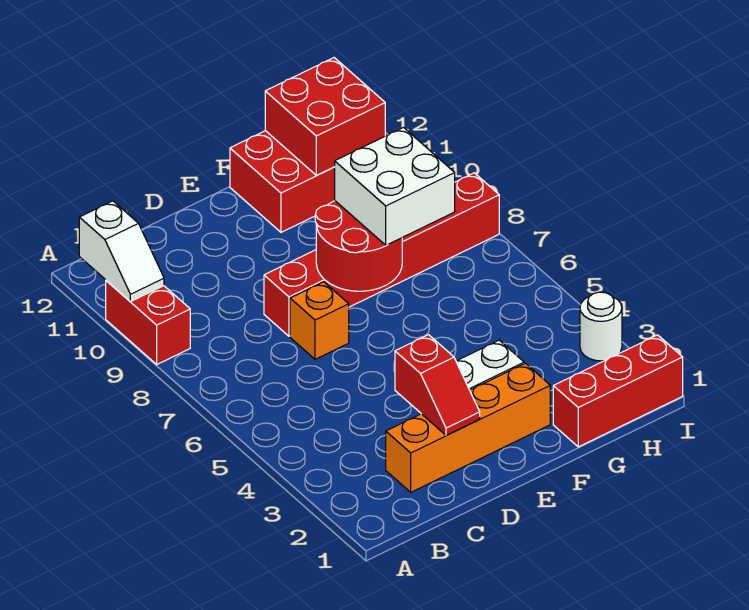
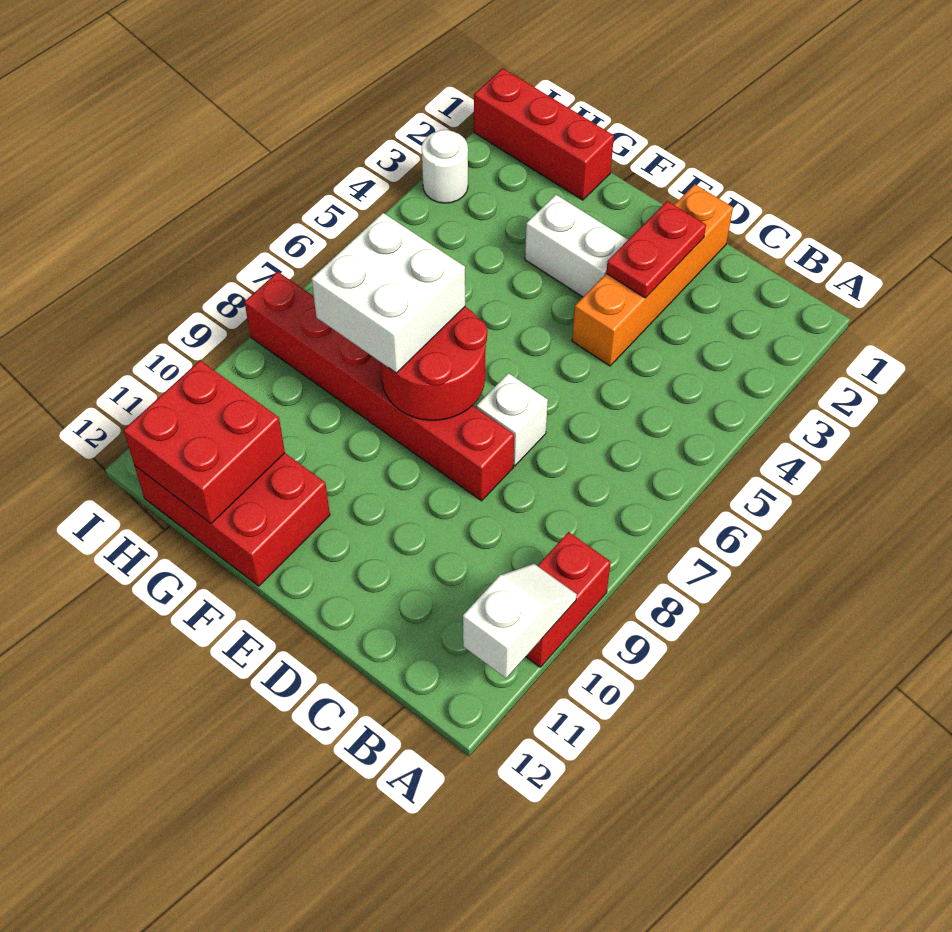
orange brick C2:F2 level 1 -> orange brick D1:D4 level 1
red slope D2:D3 level 2 top 3 -> red plate D2:D3 level 2
orange brick D7 level 1 -> white brick D7 level 1

